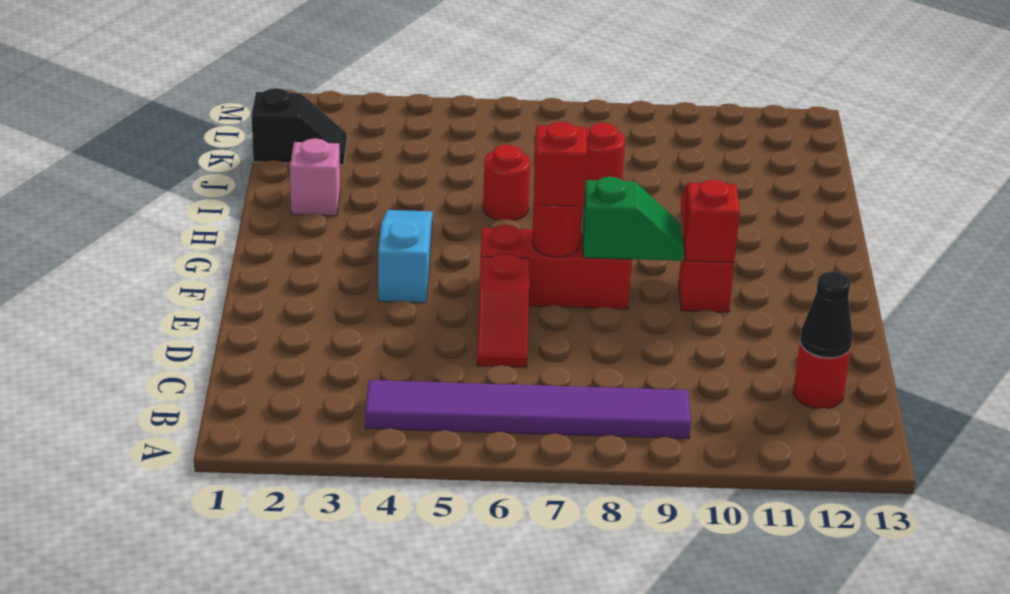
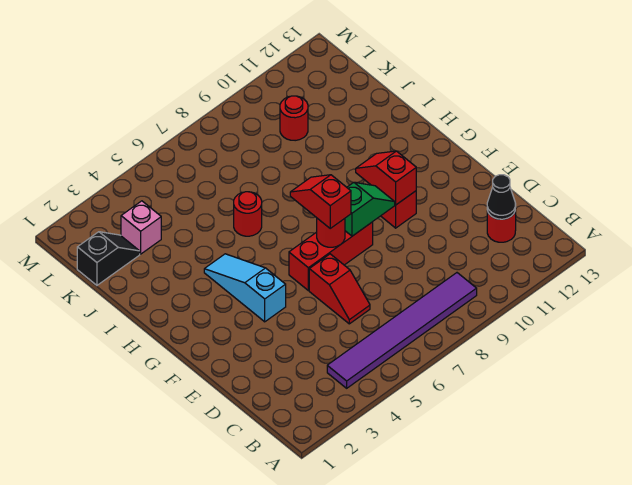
pink brick I2 level 1 -> pink brick K3 level 1
red round brick J8 level 1 -> red round brick K10 level 1

